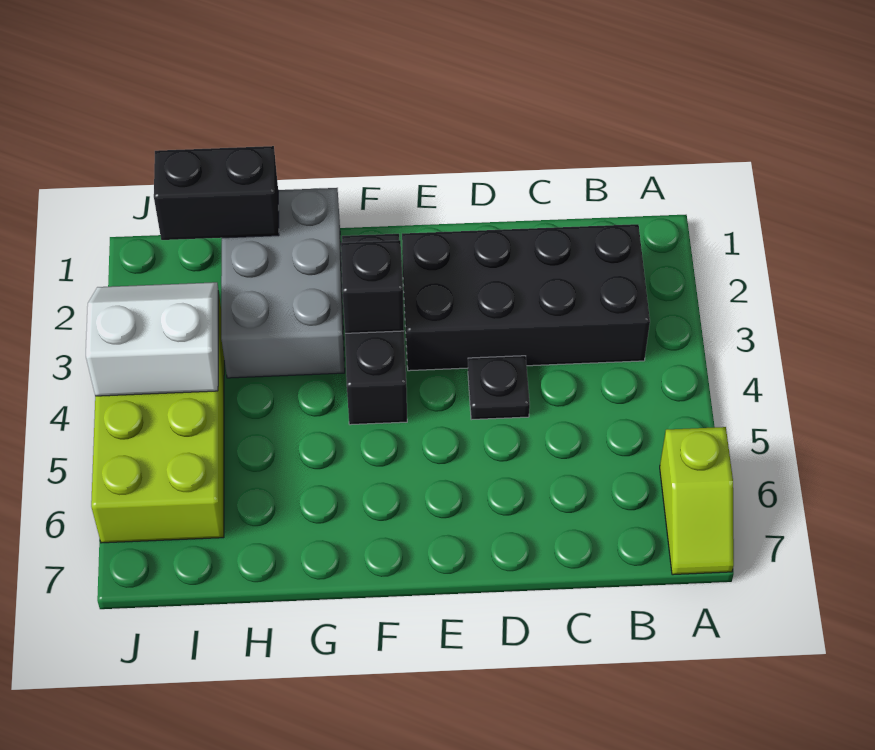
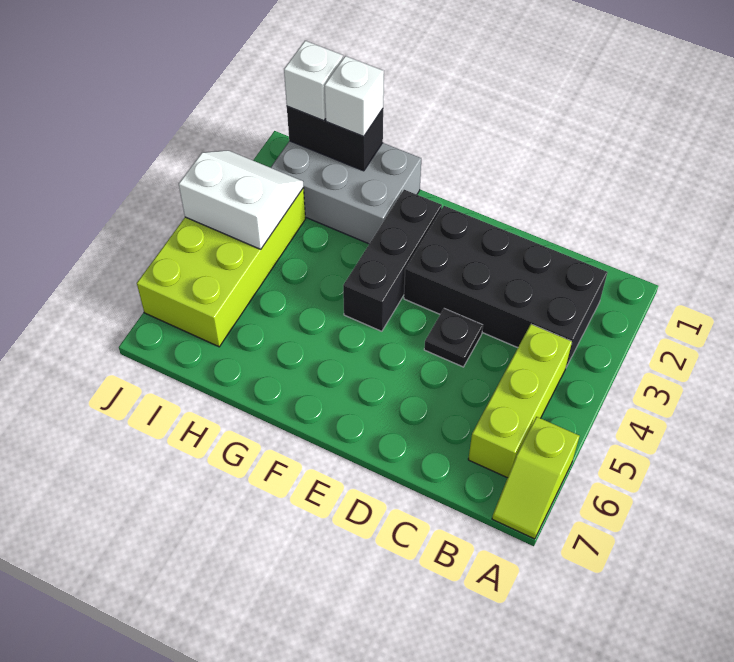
none -> lime brick B4:B6 level 1
black brick F3 level 2 -> none
grey brick G1:H3 level 1 -> grey brick G1:I2 level 1
none -> white brick H1 level 3
none -> white brick I1 level 3

